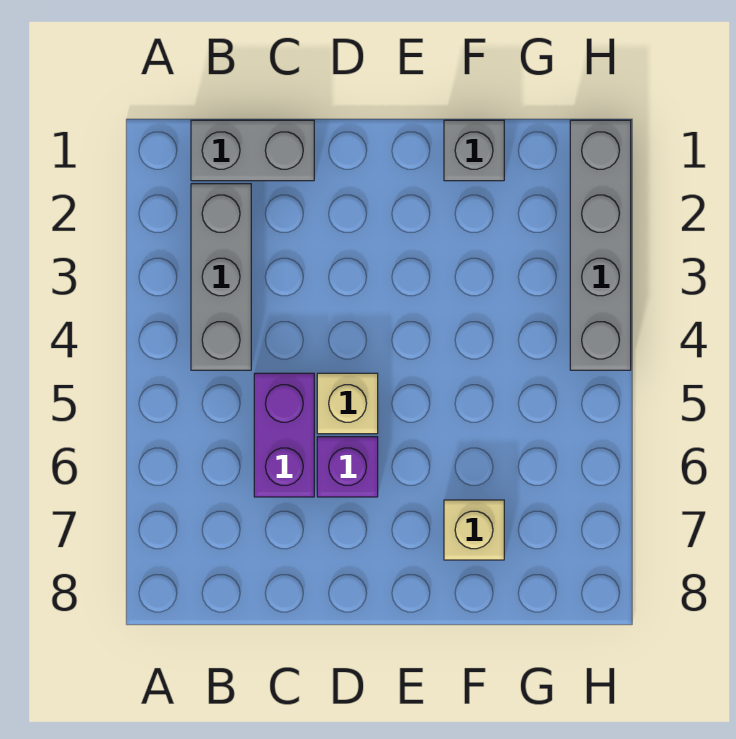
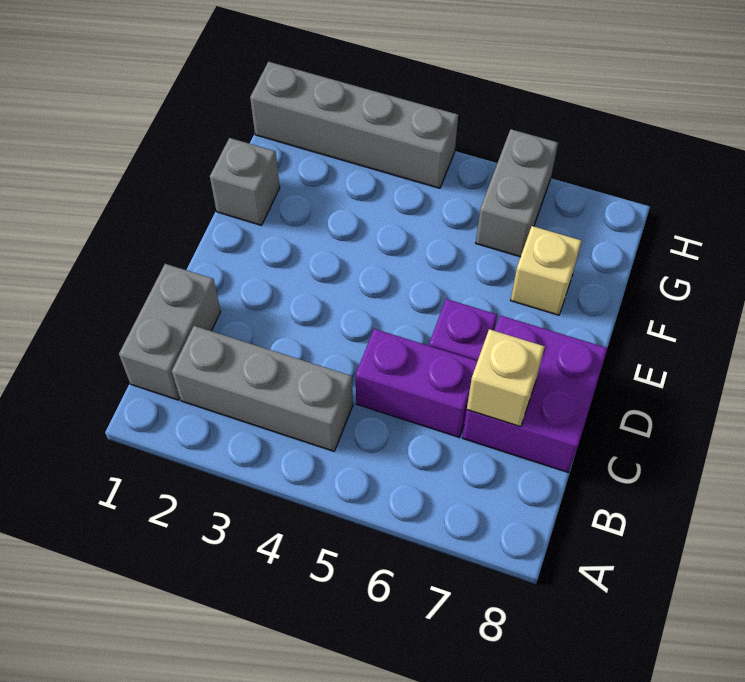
none -> purple brick C7:D8 level 1
tan brick D5 level 1 -> tan brick C7 level 2
none -> grey brick G6:H6 level 1

